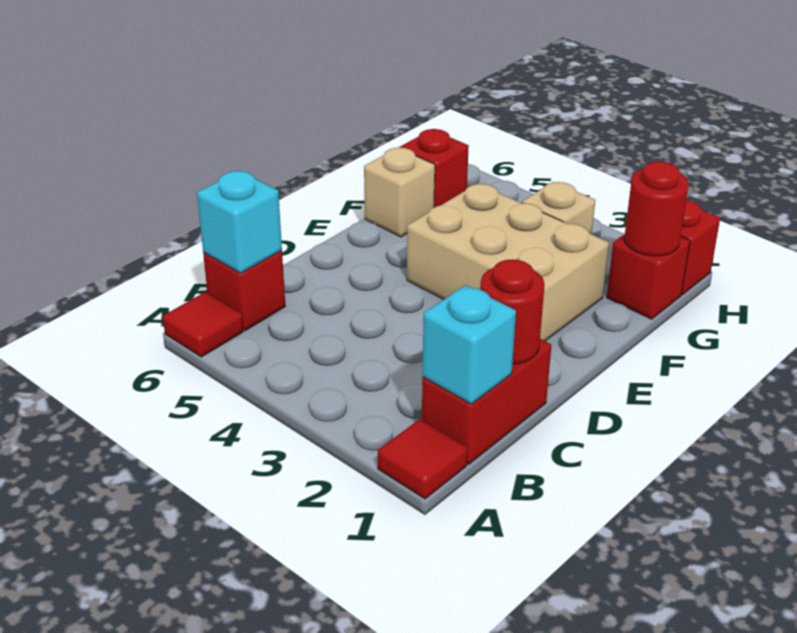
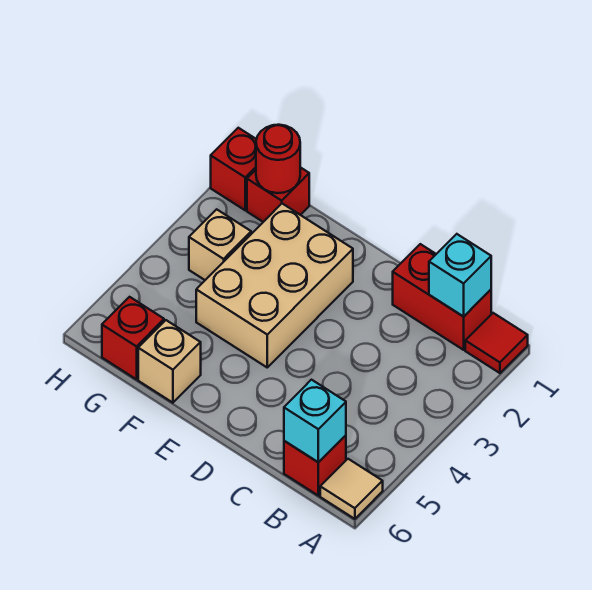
red tile A6 level 1 -> tan tile A6 level 1
red round brick C1 level 2 -> none

